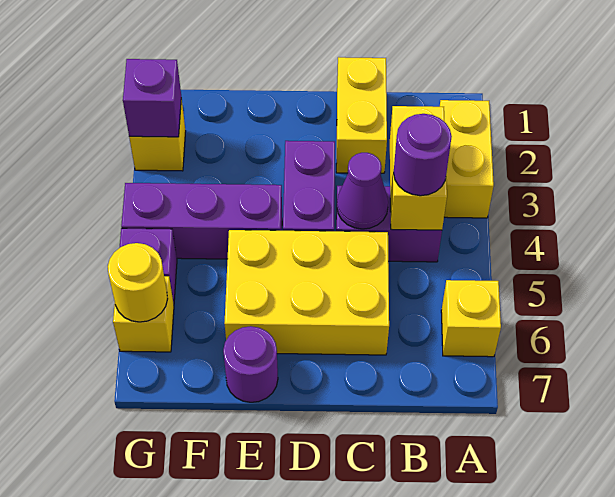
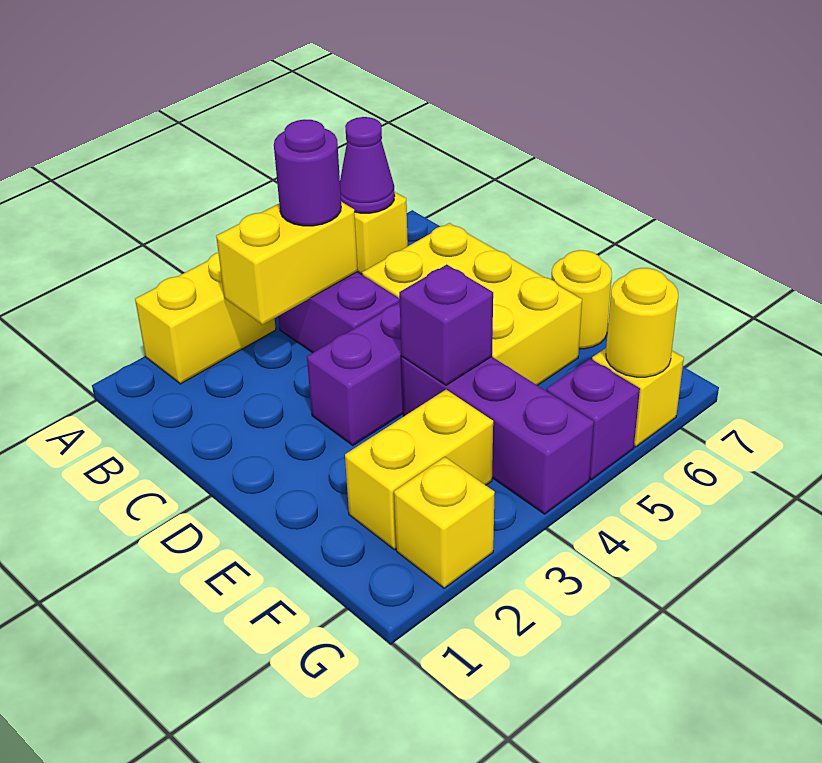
yellow brick C1:C2 level 1 -> yellow brick F2:F3 level 1
purple cone C4 level 2 -> purple cone A6 level 2
purple round brick E7 level 1 -> yellow round brick E7 level 1
purple brick G2 level 2 -> purple brick E4 level 2

